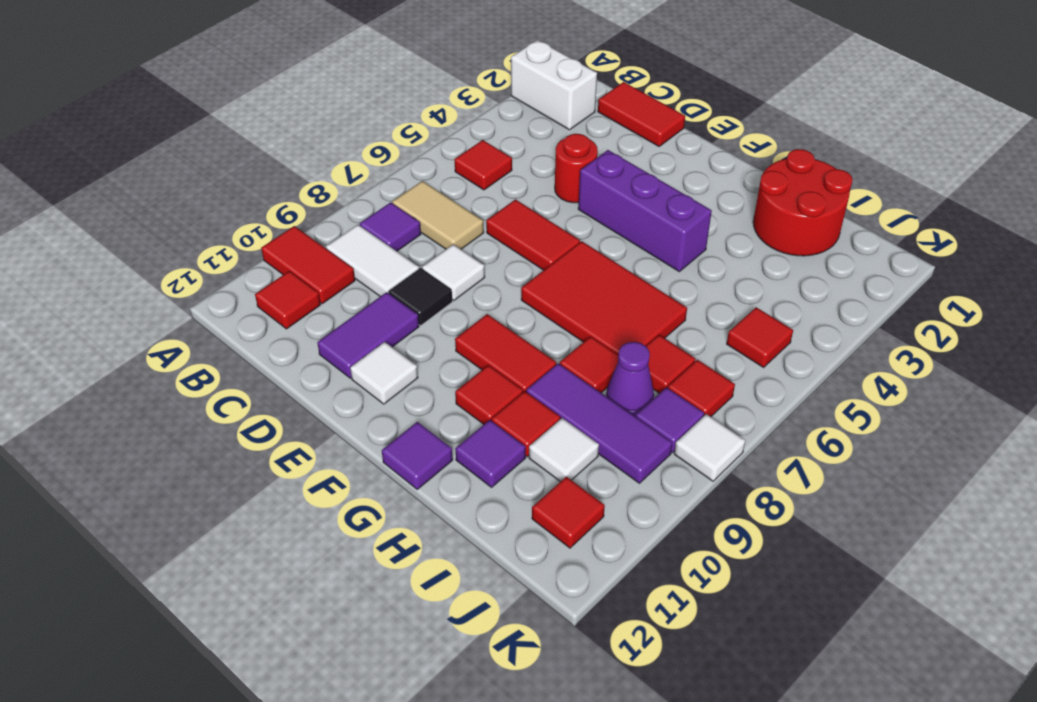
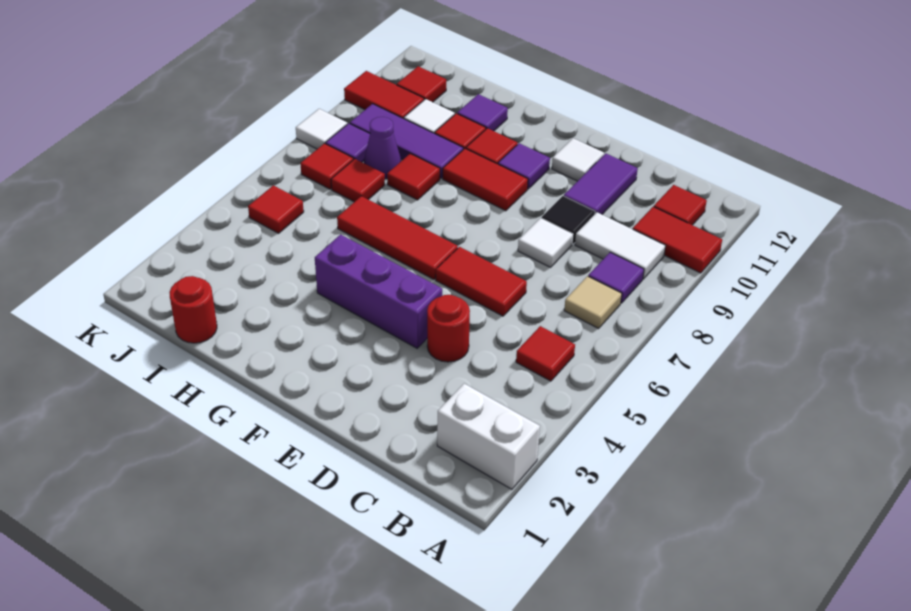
tan tile B7:C7 level 1 -> tan tile B7 level 1
red tile C1:D1 level 1 -> red tile J10:K10 level 1
red tile F6:H7 level 1 -> red tile F6:H6 level 1
purple tile G12 level 1 -> purple tile F10 level 1
red round brick H1:I2 level 1 -> red round brick I1 level 1

